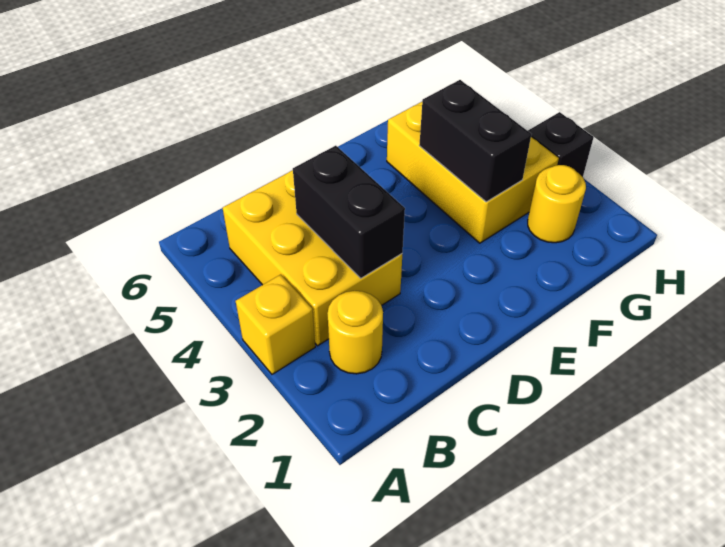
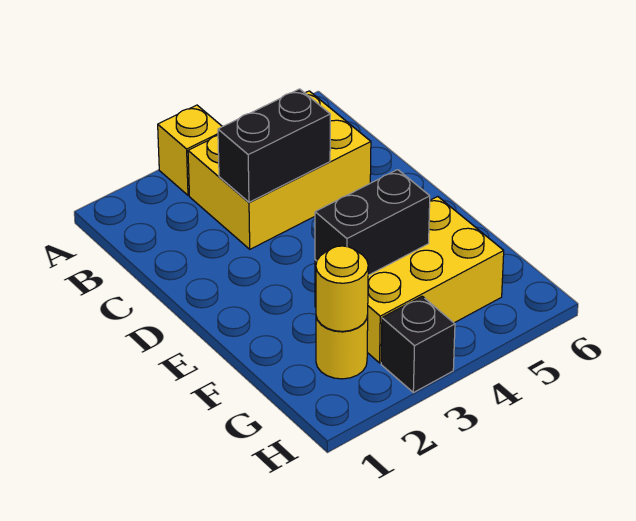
yellow round brick B2 level 1 -> yellow round brick G2 level 2

